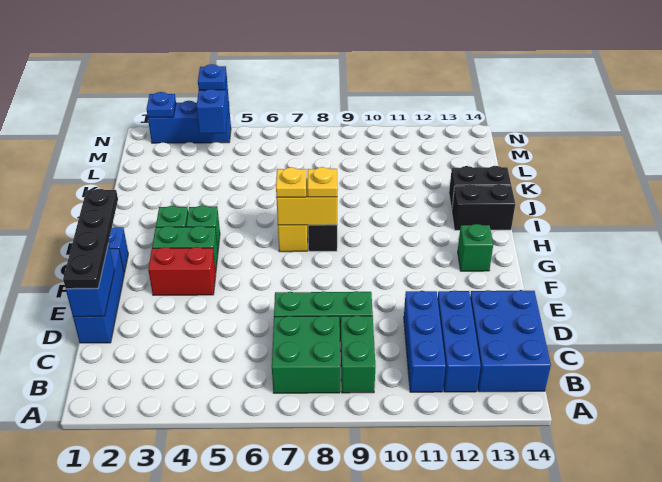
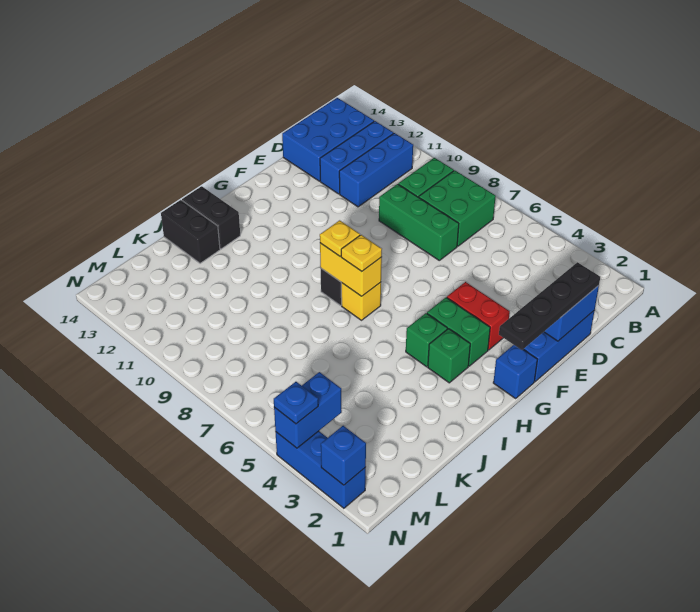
green brick G13 level 1 -> none
blue plate N2 level 2 -> blue brick N2 level 2

